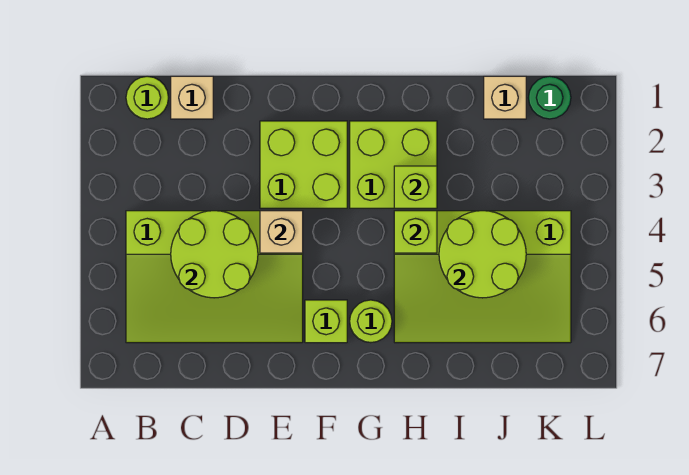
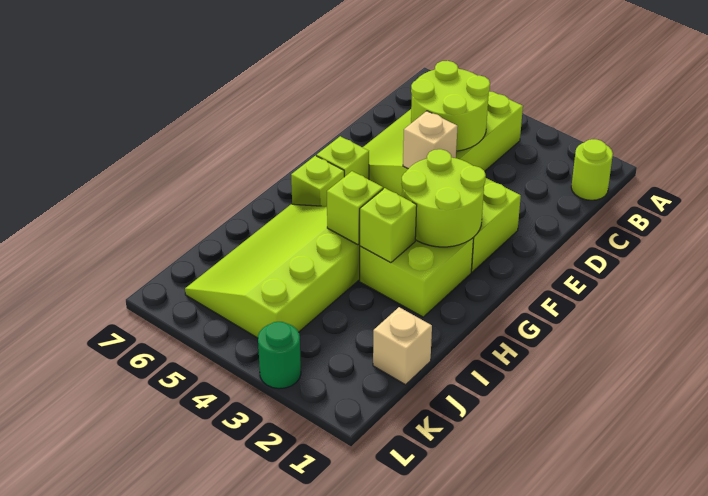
tan brick C1 level 1 -> none
lime round brick G6 level 1 -> lime brick G6 level 1
lime round brick I4:J5 level 2 -> lime round brick F2:G3 level 2
green round brick K1 level 1 -> green round brick L3 level 1

